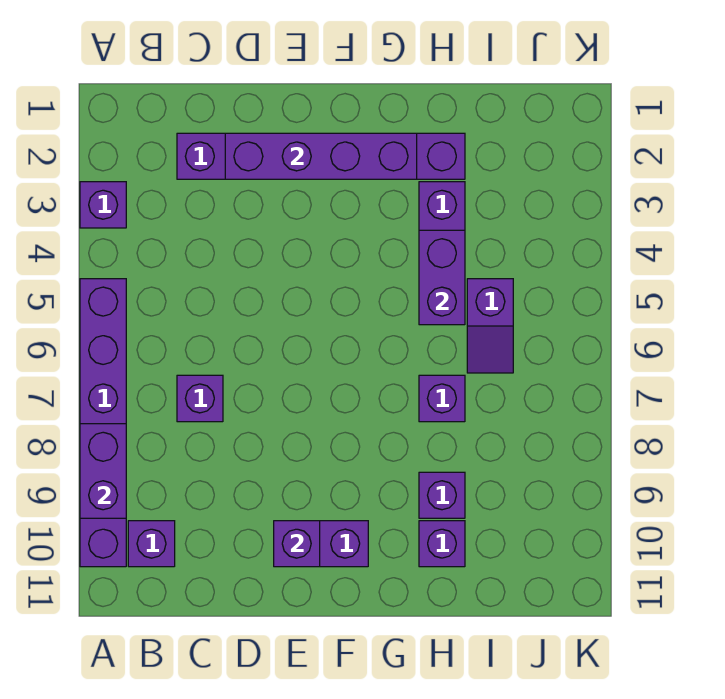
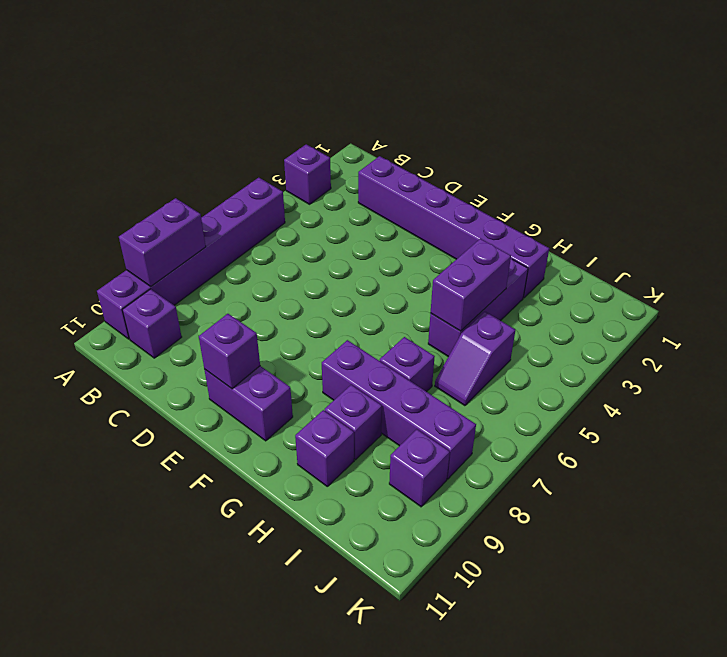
purple brick C7 level 1 -> purple brick J9 level 1
purple brick D2:G2 level 2 -> purple brick G8:J8 level 1

